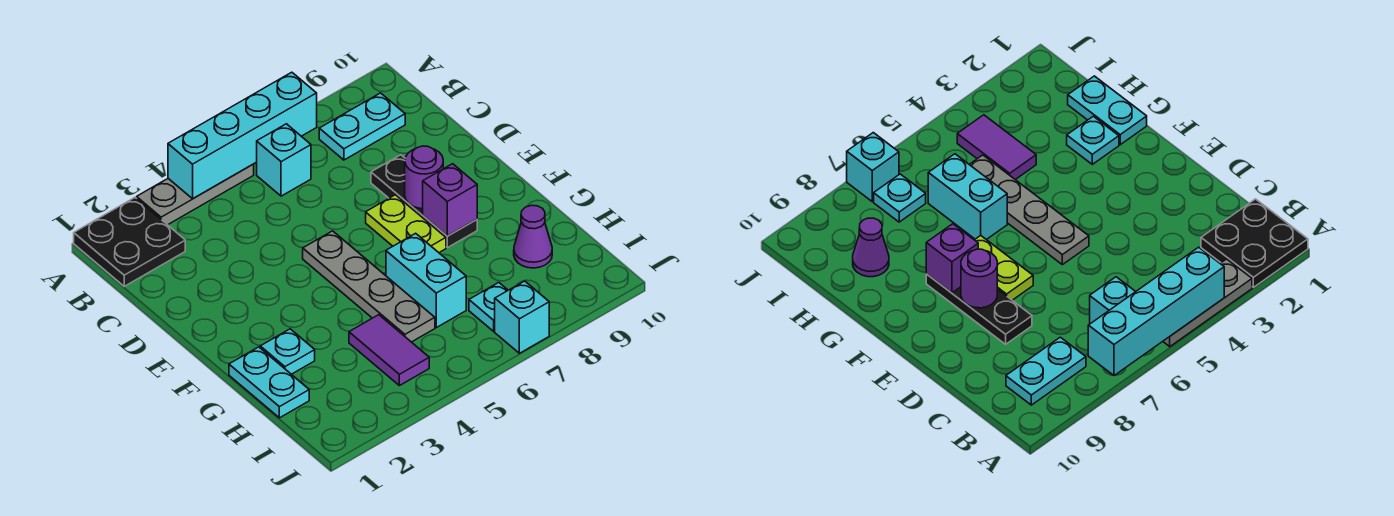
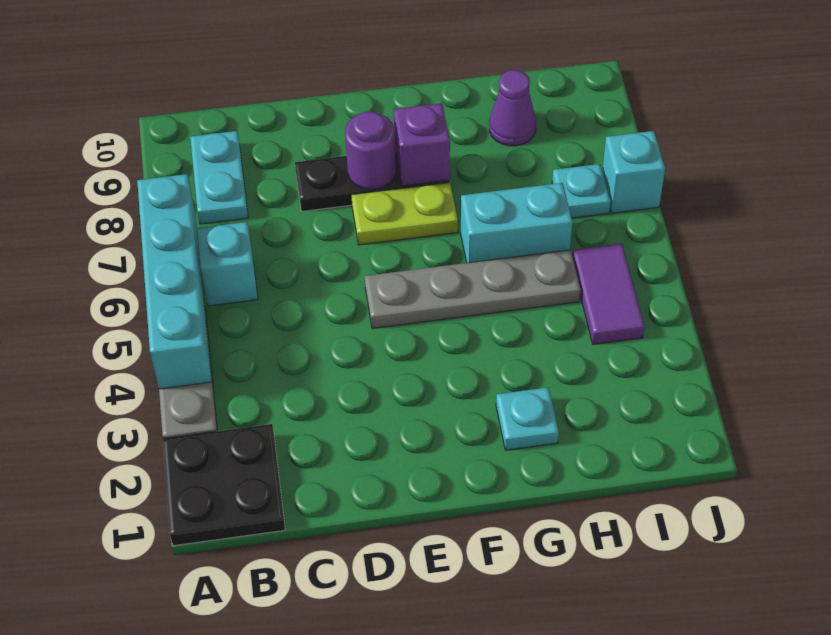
cyan plate G1:H1 level 1 -> none
purple tile H4:I4 level 1 -> purple tile I4:I5 level 1

